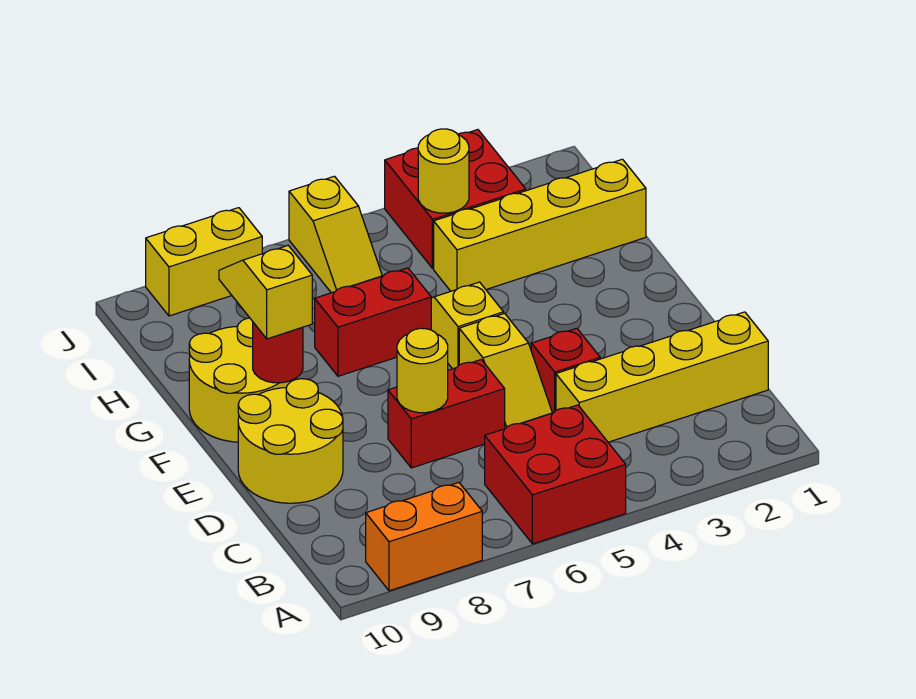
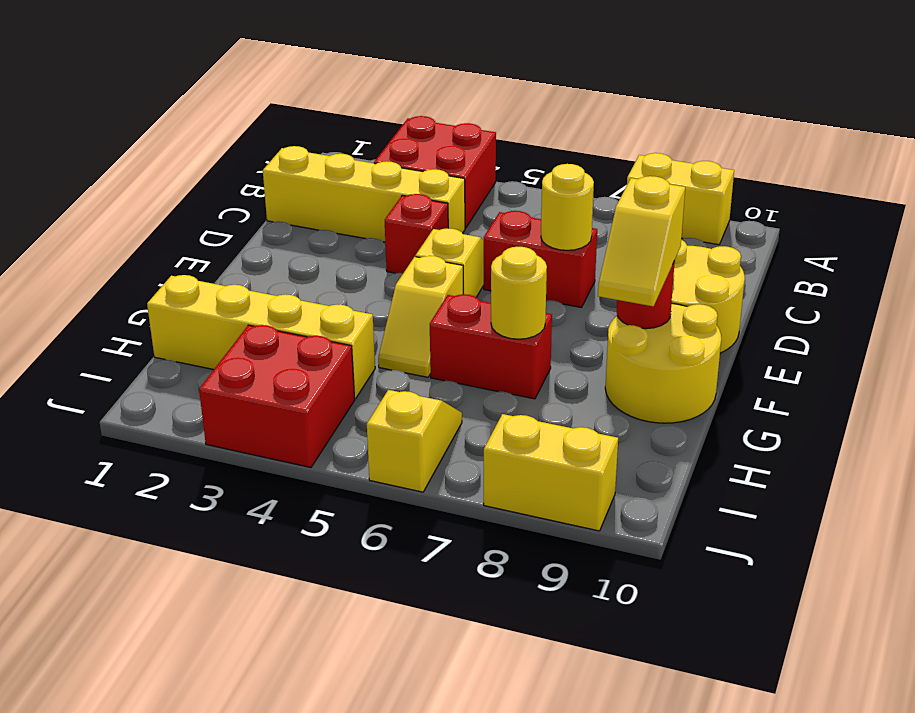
red brick A5:B6 level 1 -> red brick A3:B4 level 1
orange brick A8:A9 level 1 -> yellow brick A8:A9 level 1
yellow round brick I4 level 2 -> yellow round brick G7 level 2

